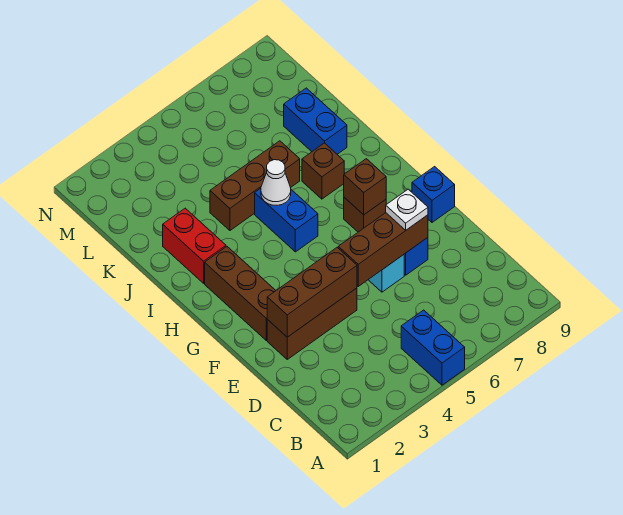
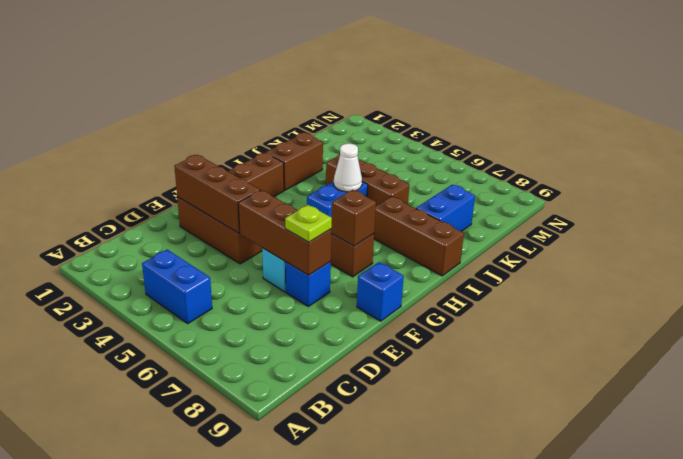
blue brick A5:B5 level 1 -> blue brick B4:B5 level 1
white plate E7 level 3 -> lime plate E7 level 3
red brick I2:J2 level 1 -> brown brick I2:J2 level 1
brown brick I7 level 1 -> brown brick I7:I9 level 1

